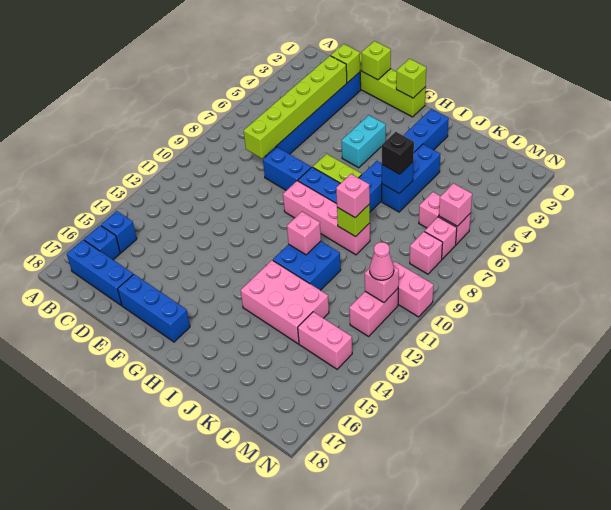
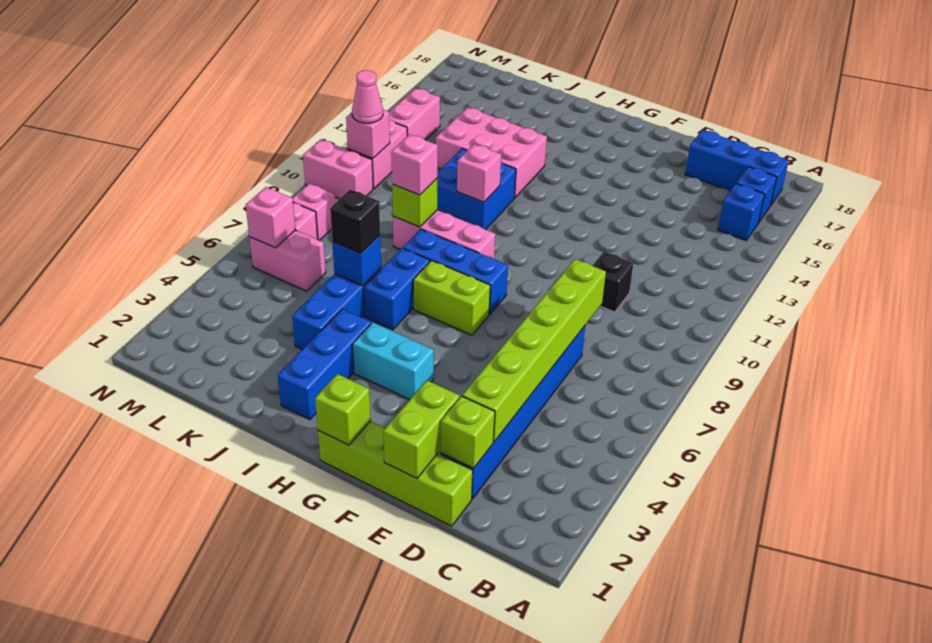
none -> black brick D10 level 1
lime brick E1 level 2 -> lime brick E1:E2 level 2
blue brick E8:F8 level 1 -> none
blue brick E17:G17 level 1 -> none
cyan brick G4:G5 level 1 -> cyan brick G4:H4 level 1
pink brick G9:J9 level 1 -> pink brick H9:J9 level 1
pink brick L14:M14 level 1 -> pink brick M13:M14 level 1

